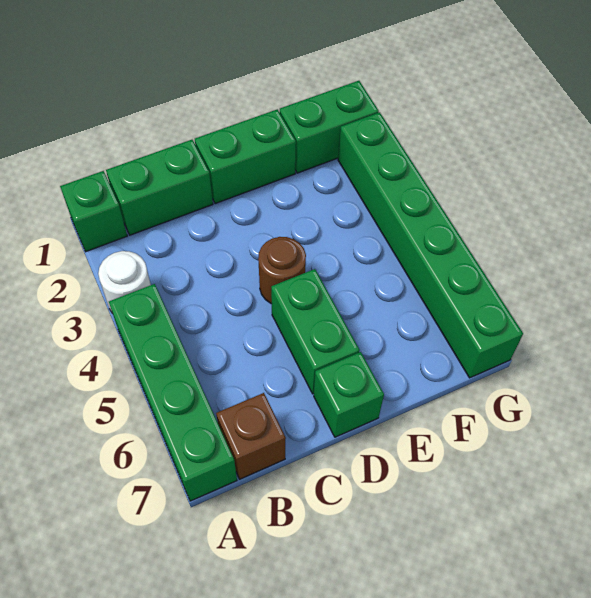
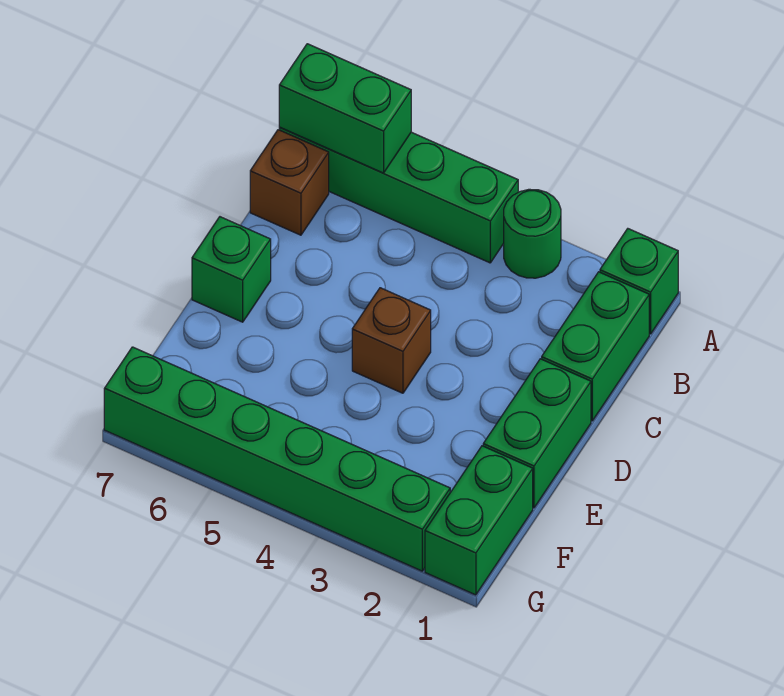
white round brick A3 level 1 -> green round brick A3 level 1
brown round brick D4 level 1 -> brown brick D4 level 1
green brick D5:D6 level 1 -> green brick A6:A7 level 2

